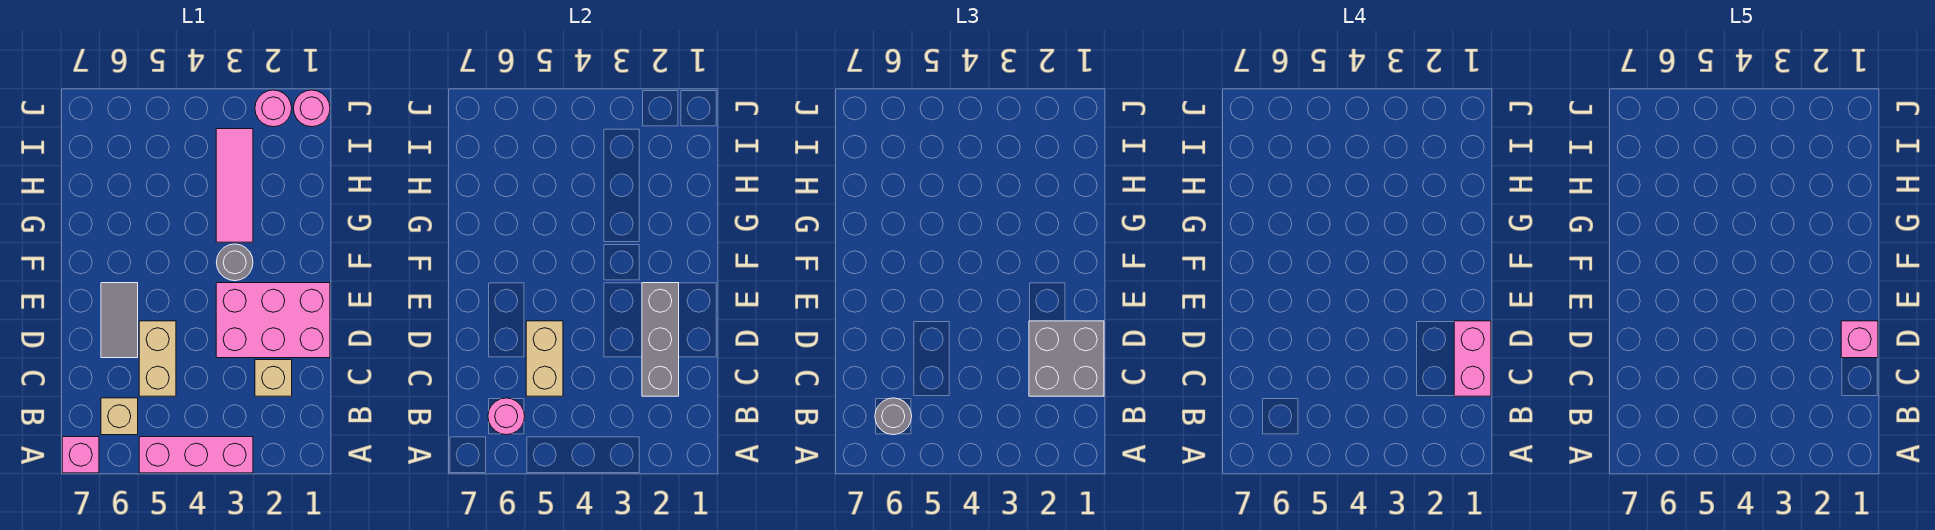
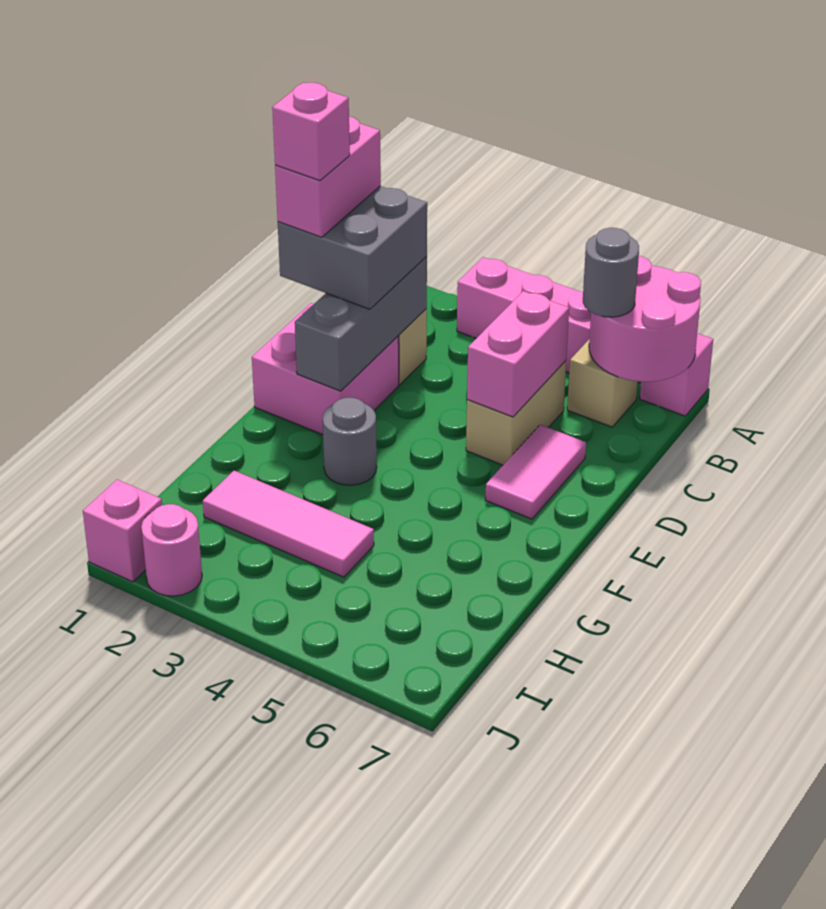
pink round brick B6 level 2 -> pink round brick A6:B7 level 2
tan brick C5:D5 level 2 -> pink brick C5:D5 level 2
pink brick D1:E3 level 1 -> pink brick D1:E2 level 1
grey tile D6:E6 level 1 -> pink tile D6:E6 level 1
pink tile G3:I3 level 1 -> pink tile H2:H4 level 1
pink round brick J1 level 1 -> pink brick J1 level 1

